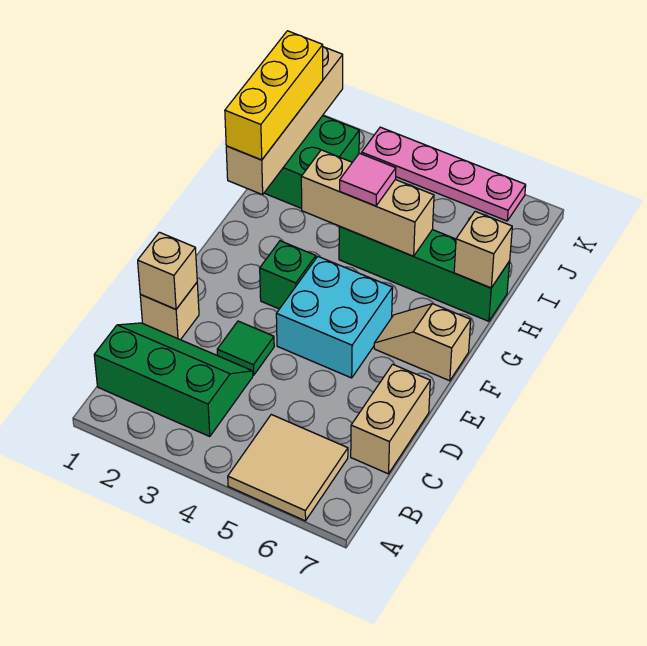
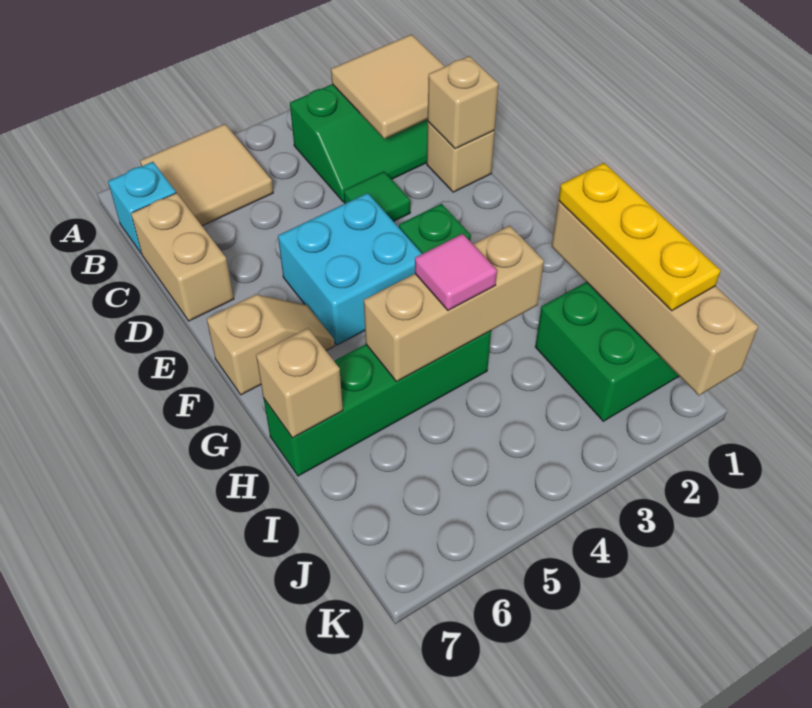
none -> tan tile B1:C2 level 2
none -> cyan brick B7 level 1
yellow brick H1:J1 level 3 -> yellow plate H1:J1 level 3
pink plate K3:K6 level 1 -> none

